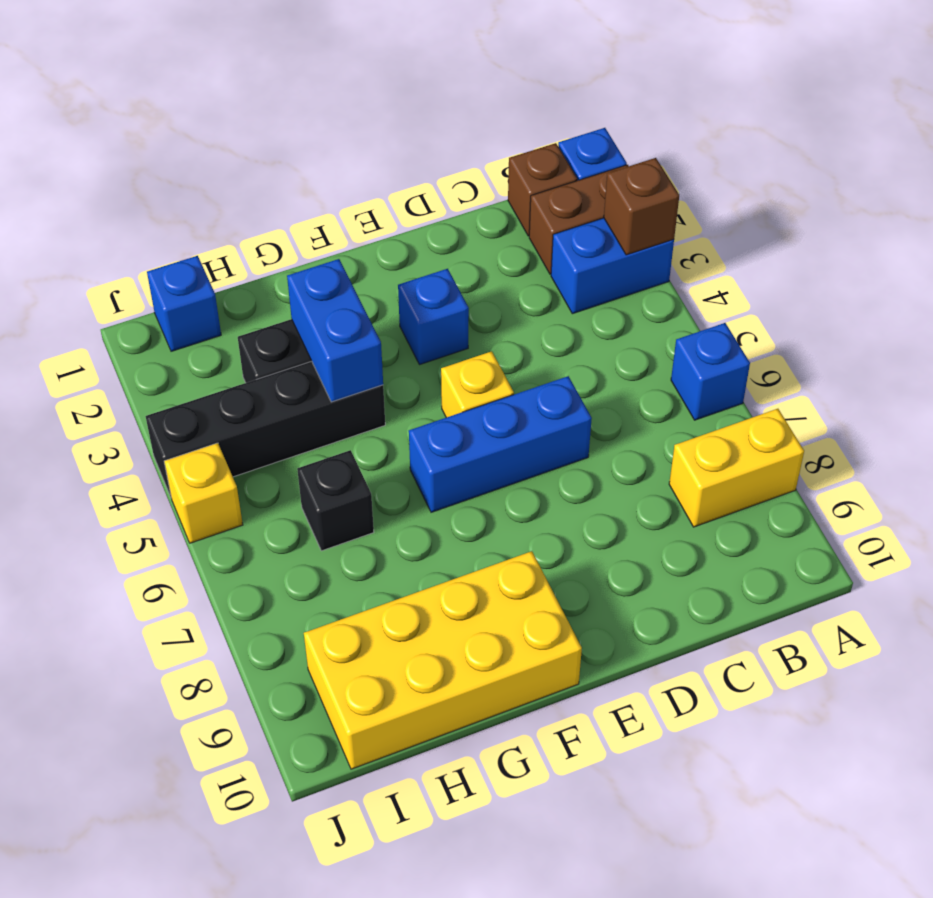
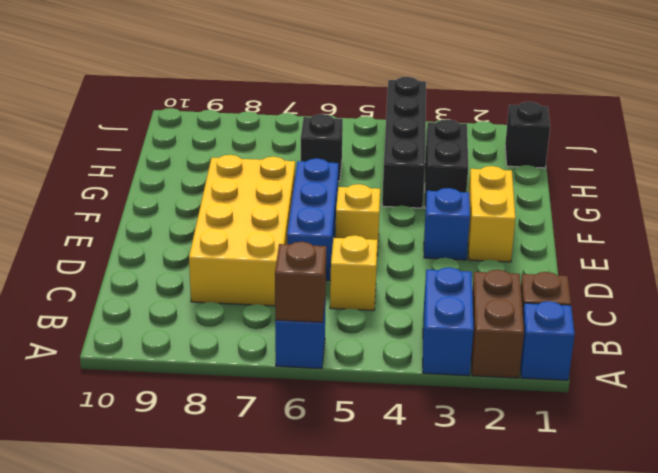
brown brick A3 level 2 -> brown brick A6 level 2
yellow brick A8:B8 level 1 -> yellow brick E2:F2 level 1
yellow brick F9:I10 level 1 -> yellow brick C7:F8 level 1
blue brick G3:G4 level 2 -> none
blue brick I1 level 1 -> black brick I1 level 1
yellow brick J5 level 1 -> yellow brick C5 level 1

